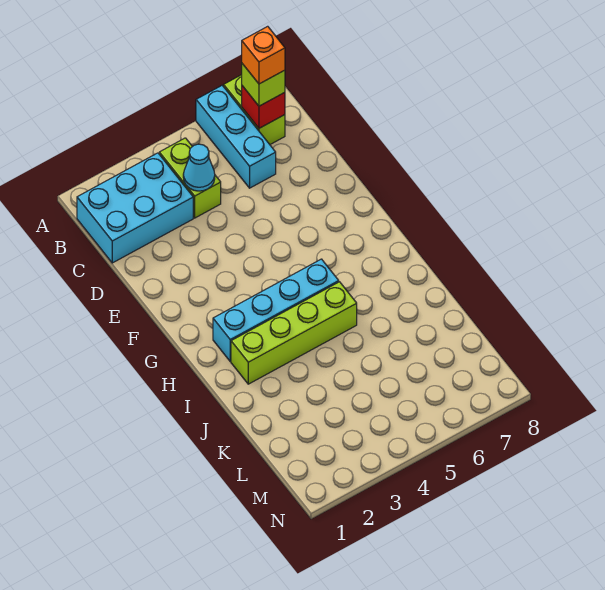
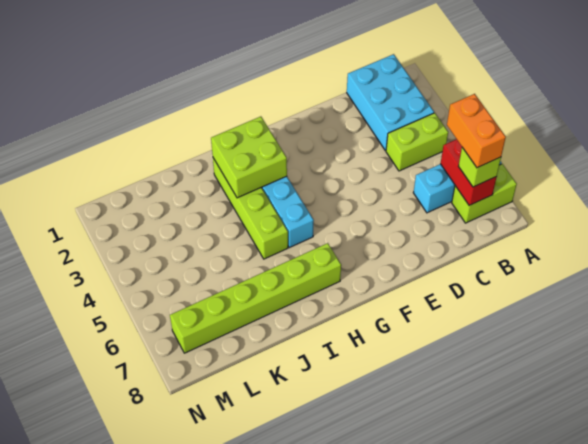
red brick B7 level 2 -> red brick B6:B7 level 2
orange brick B7 level 4 -> orange brick B6:B7 level 4
cyan cone C4 level 2 -> none
none -> lime brick H2:I3 level 2
none -> lime brick H7:M7 level 1

